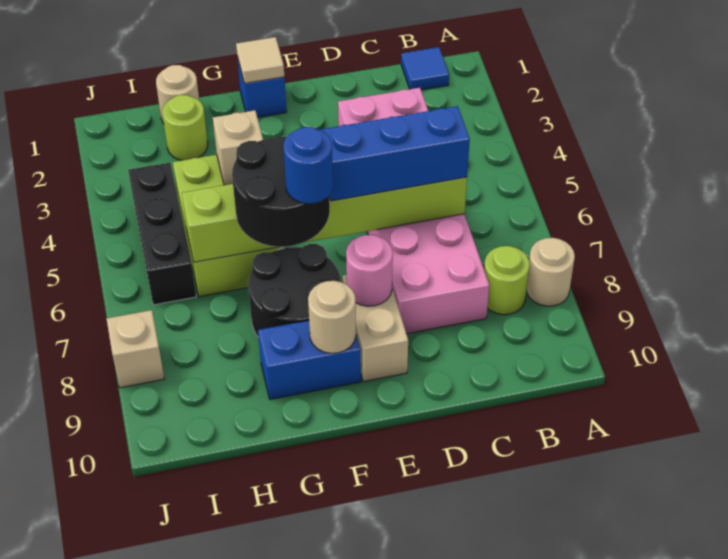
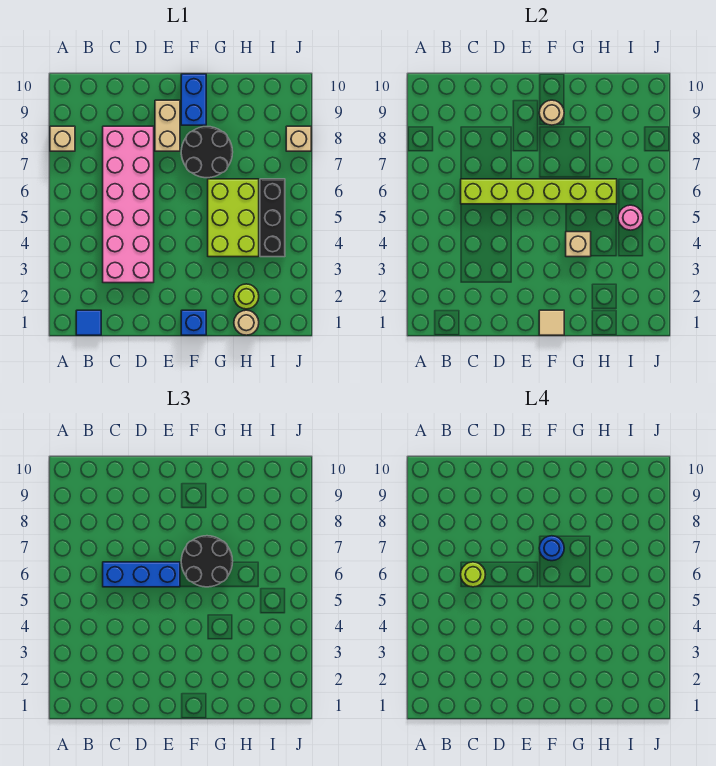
tan round brick A8 level 1 -> tan brick A8 level 1
lime round brick B8 level 1 -> lime round brick C6 level 4
pink round brick E8 level 2 -> pink round brick I5 level 2
blue brick F9:G9 level 1 -> blue brick F9:F10 level 1

